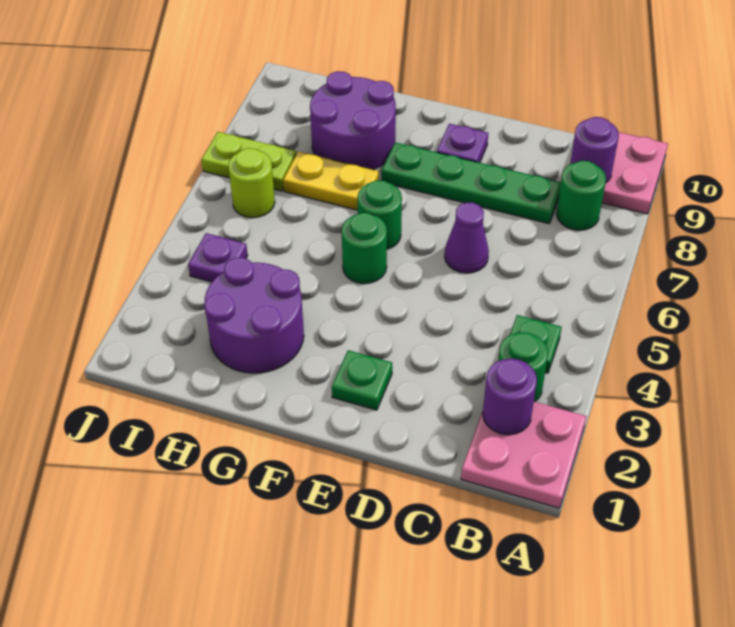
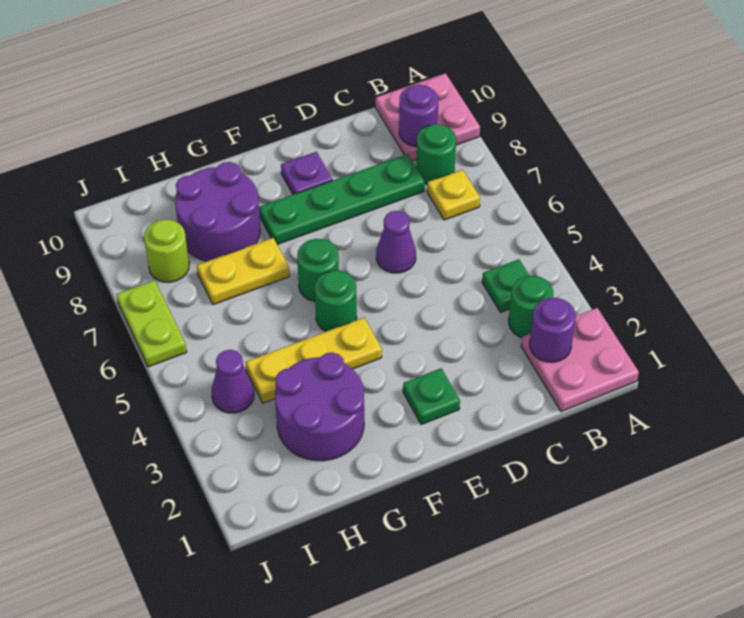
none -> yellow plate B7 level 1
none -> yellow plate F4:H4 level 1
purple plate I4 level 1 -> purple cone I4 level 1
lime round brick I6 level 1 -> lime round brick I8 level 1
lime plate I7:J7 level 1 -> lime plate J6:J7 level 1

